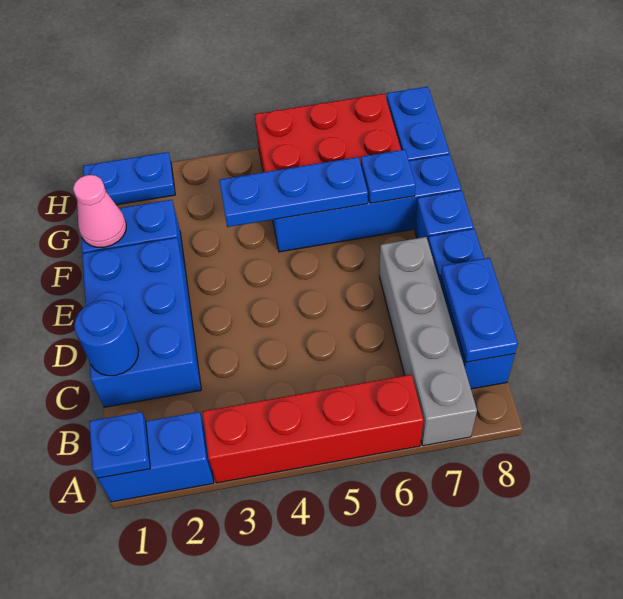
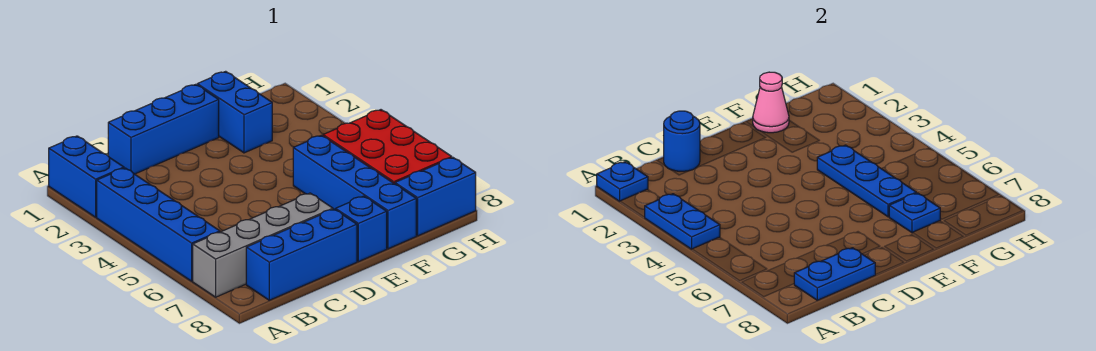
red brick A3:A6 level 1 -> blue brick A3:A6 level 1
blue brick C1:E2 level 1 -> blue brick C1:E1 level 1
blue plate H1:H2 level 1 -> blue plate A3:A4 level 2

